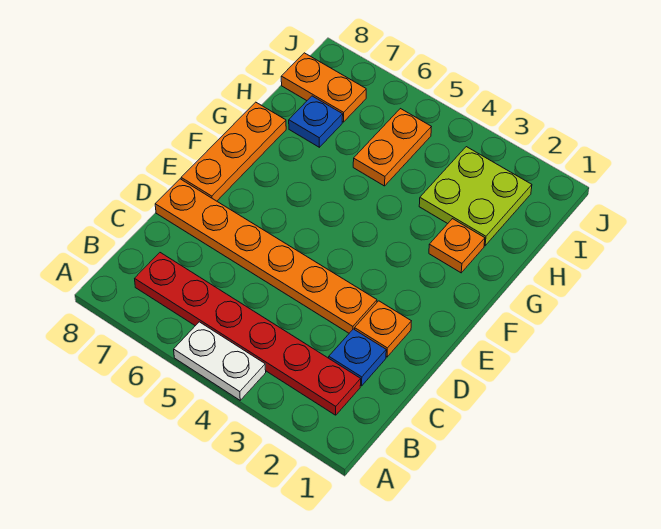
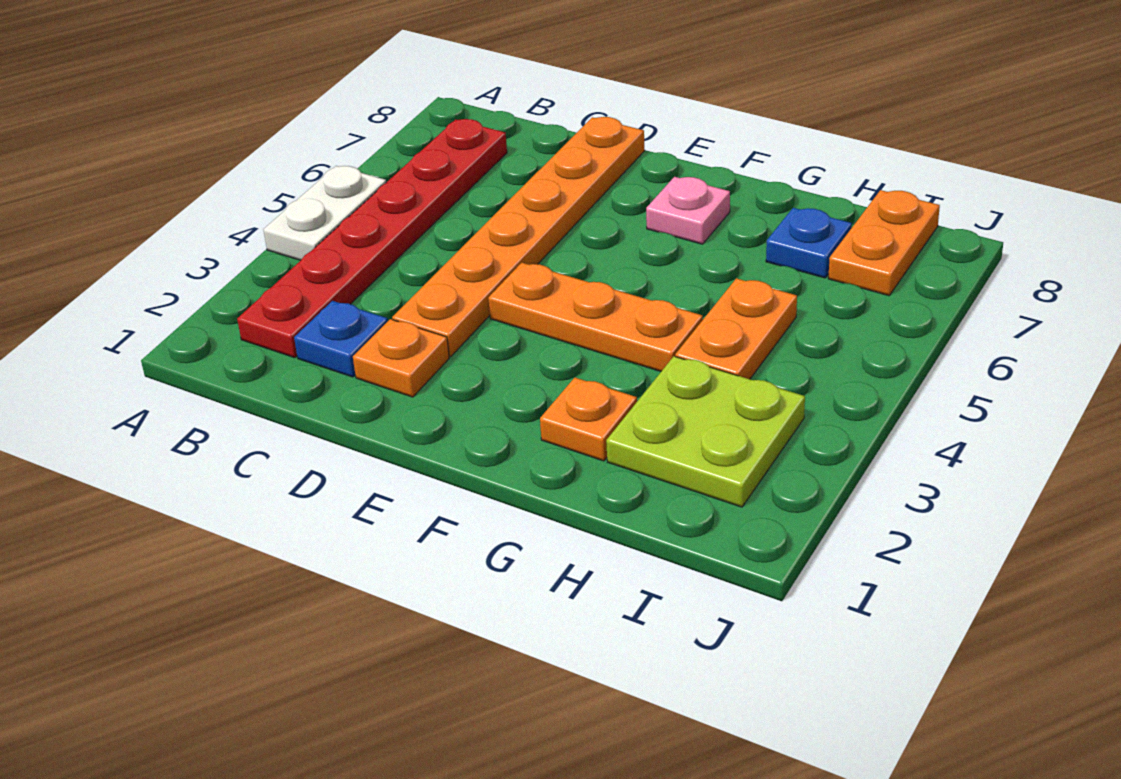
orange plate E8:G8 level 1 -> orange plate E4:G4 level 1
none -> pink plate F7 level 1
orange plate H5:I5 level 1 -> orange plate H4:H5 level 1

